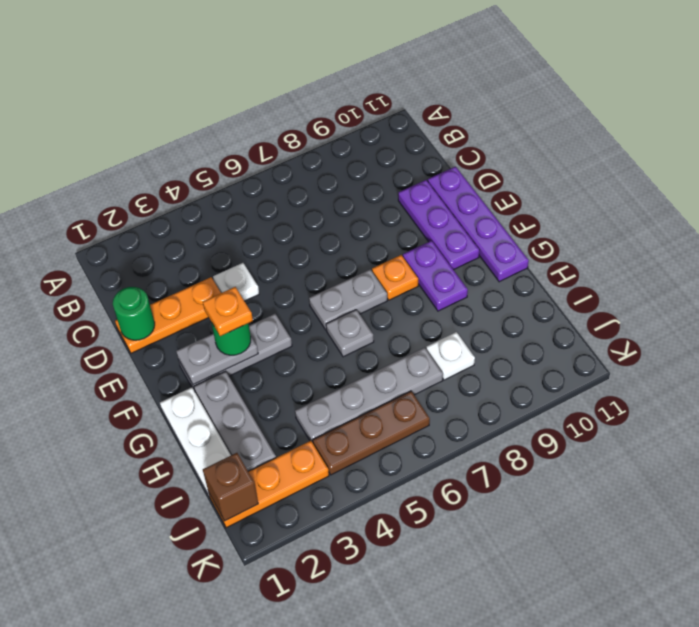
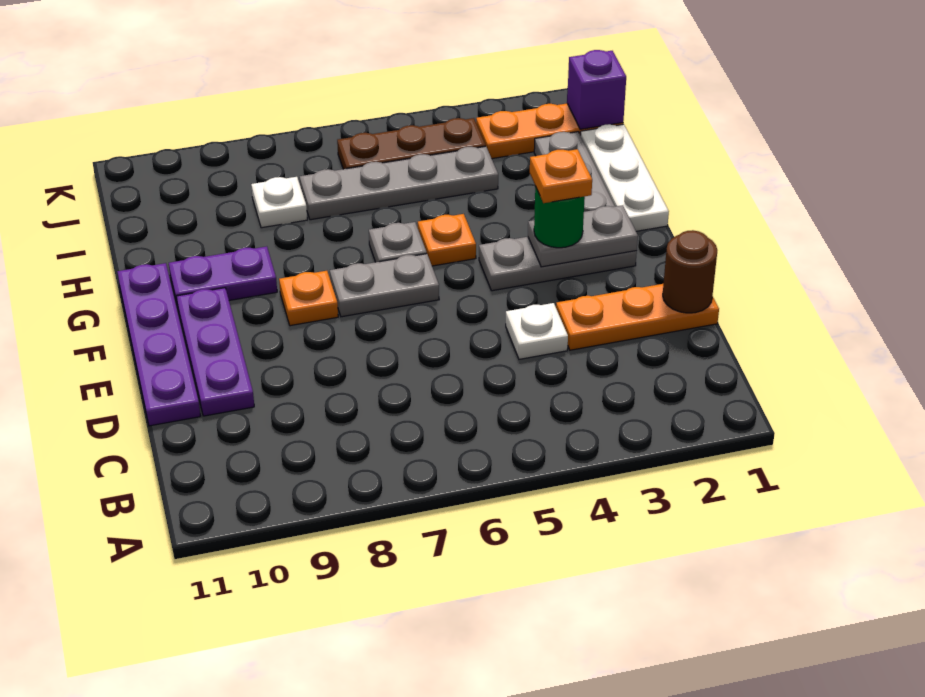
green round brick D1 level 2 -> brown round brick D1 level 2
purple plate F9:G9 level 1 -> purple plate G9:G10 level 1
none -> orange plate G5 level 1
brown brick J1 level 2 -> purple brick J1 level 2

